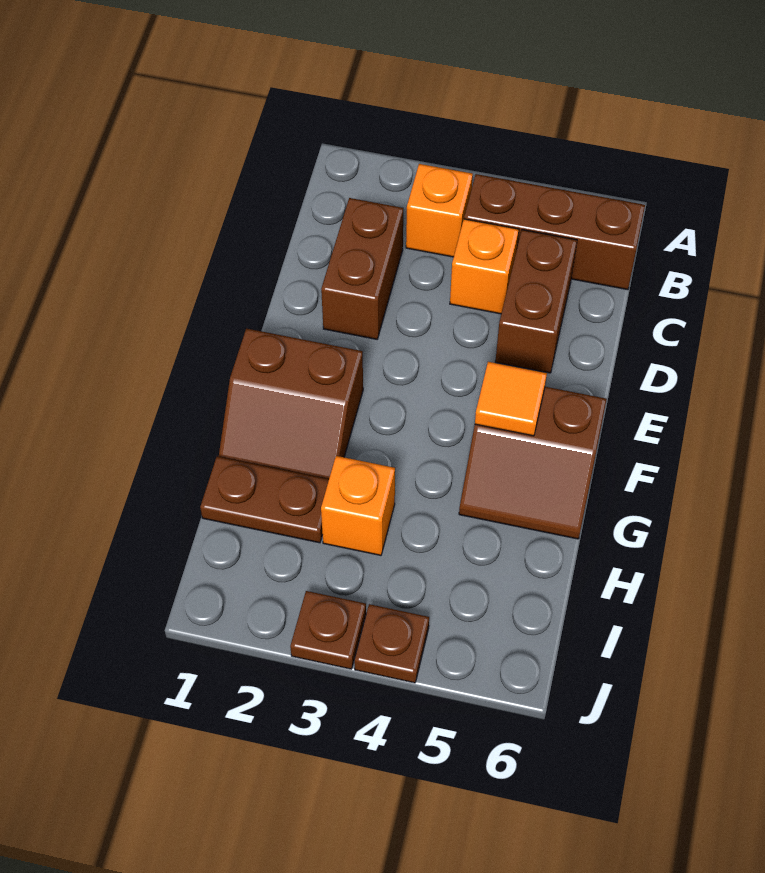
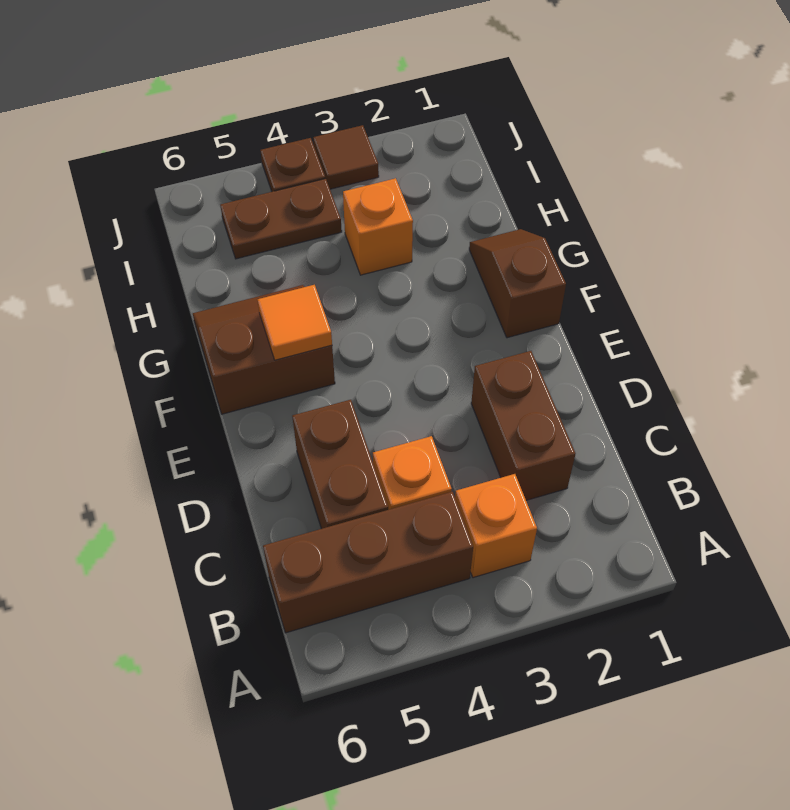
brown slope F1:G2 level 1 top F -> brown slope F1:G1 level 1 top F
brown plate H1:H2 level 1 -> brown plate I4:I5 level 1
brown plate J3 level 1 -> brown tile J3 level 1

